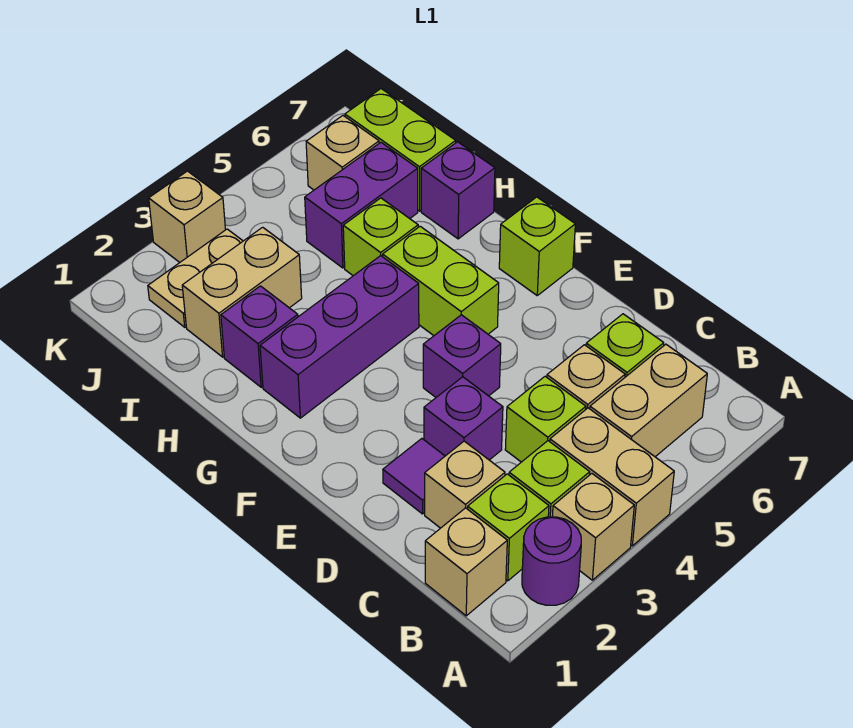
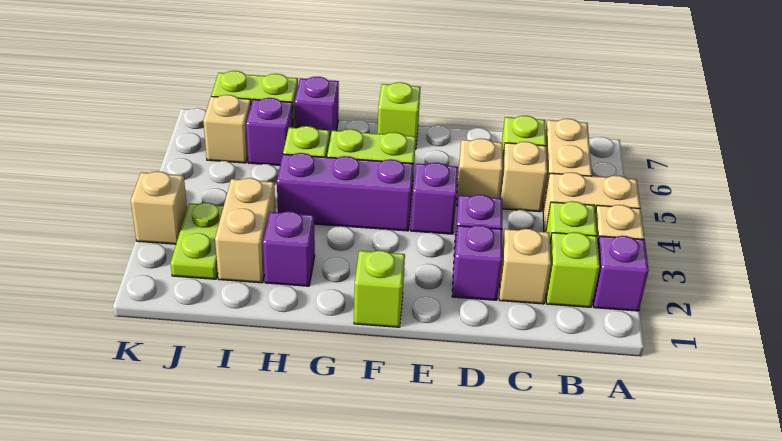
purple round brick A2 level 1 -> purple brick A2 level 1
tan brick B1 level 1 -> tan brick D5 level 1
lime brick C4 level 1 -> lime brick F1 level 1
purple tile D2 level 1 -> purple brick D2 level 1
purple brick G2:G4 level 1 -> purple brick F4:H4 level 1
purple brick I5:I6 level 1 -> purple brick I6 level 1
tan plate J2:J3 level 1 -> lime plate J2:J3 level 1

